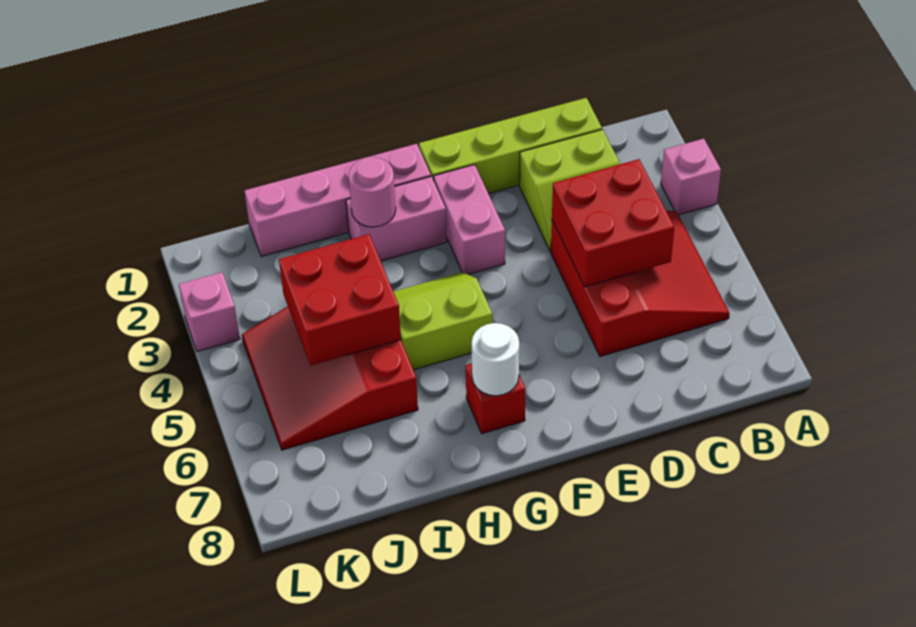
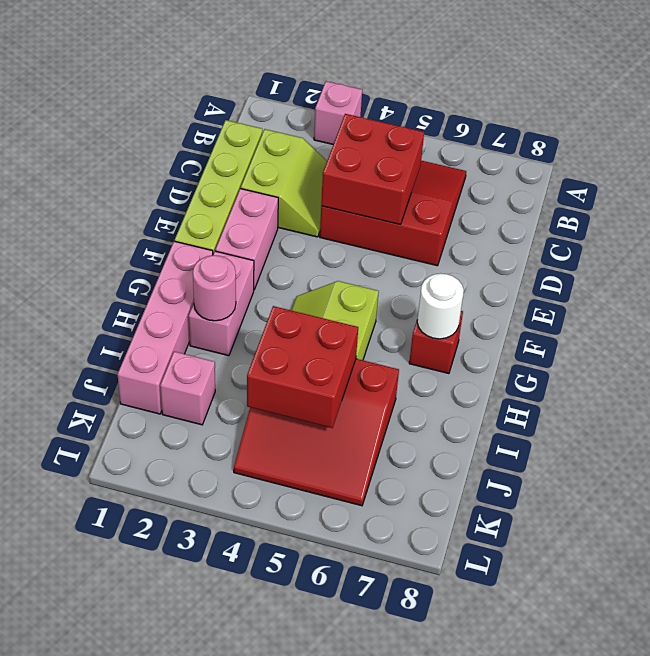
pink brick F2:F3 level 1 -> pink brick E2:F2 level 1
pink brick L3 level 1 -> pink brick J2 level 1

